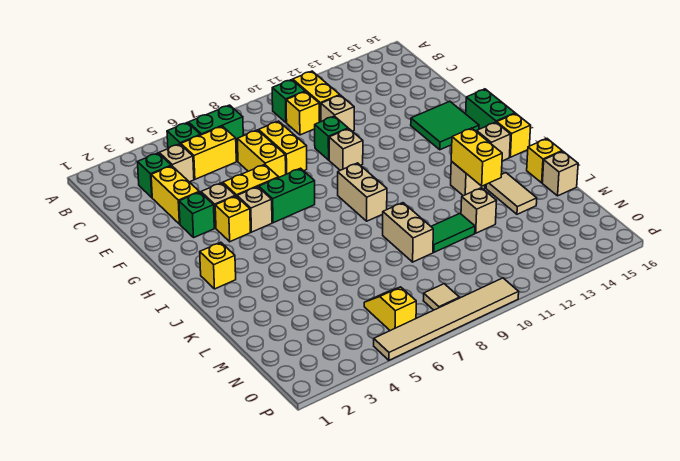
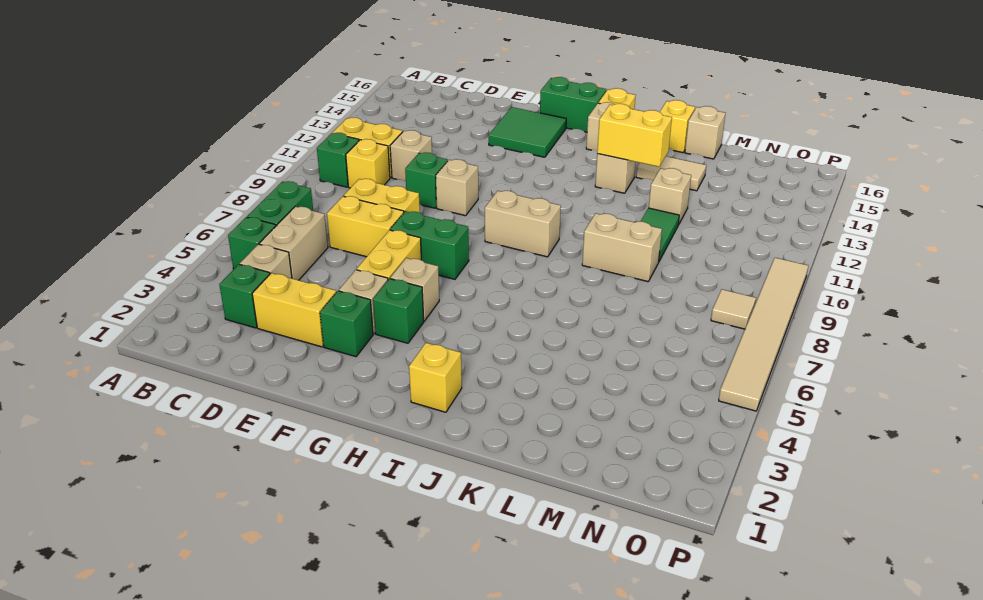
yellow brick C5:C6 level 1 -> tan brick C5:C6 level 1
yellow brick G4 level 1 -> green brick G4 level 1
green brick G6:G7 level 1 -> green brick F7:G7 level 1
yellow slope N6:O6 level 1 top O -> none

